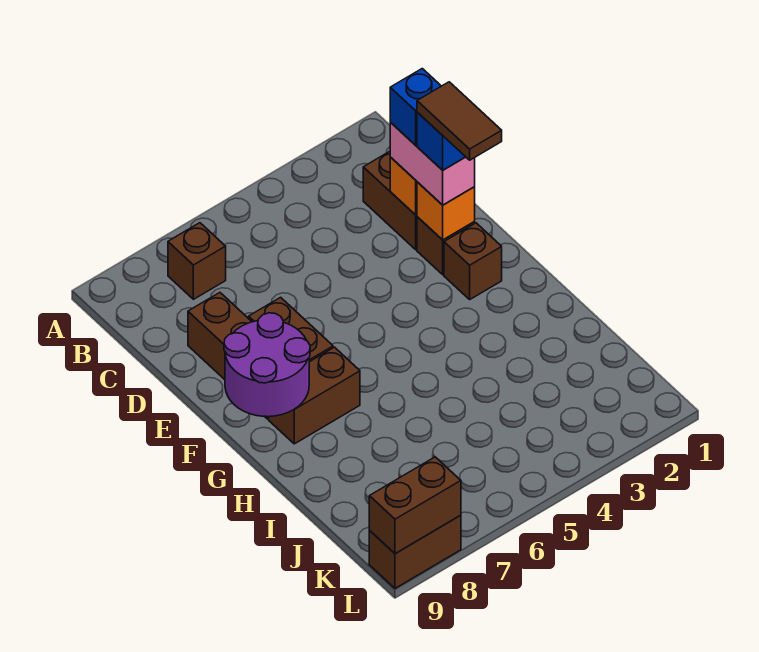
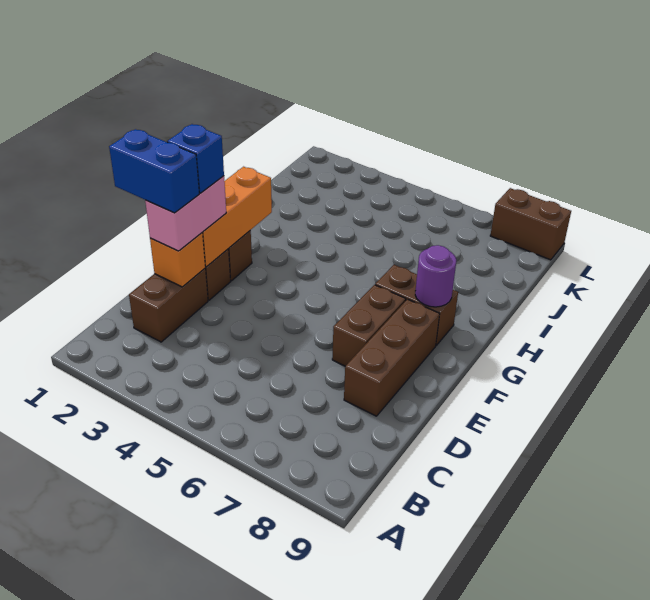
brown brick B7 level 1 -> none
blue brick D2 level 4 -> blue brick D1:D2 level 4
orange brick E2 level 2 -> orange brick E2:G2 level 2
brown tile E2:F2 level 5 -> none
purple round brick F8:G9 level 2 -> purple round brick G8 level 2
brown brick L8:L9 level 2 -> none

